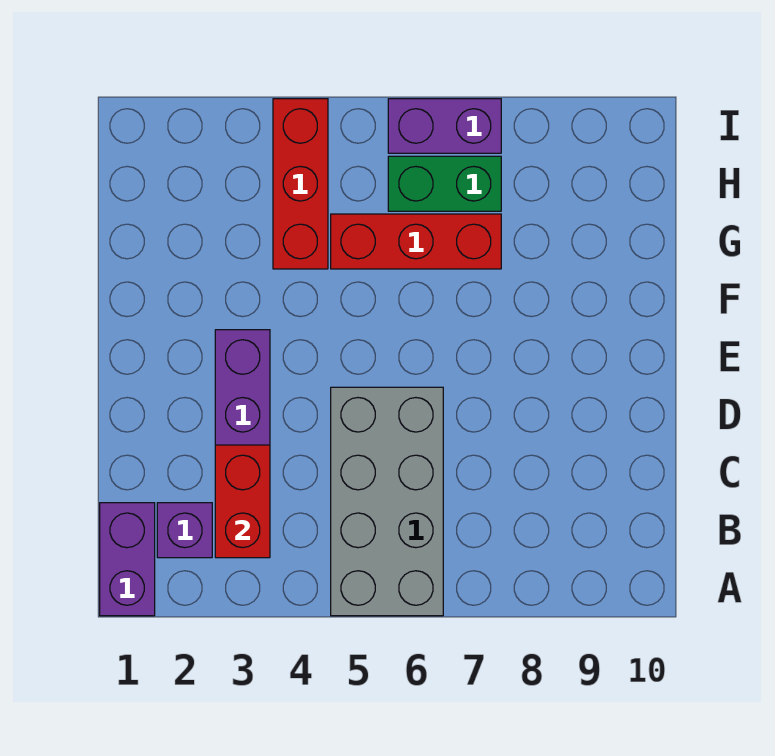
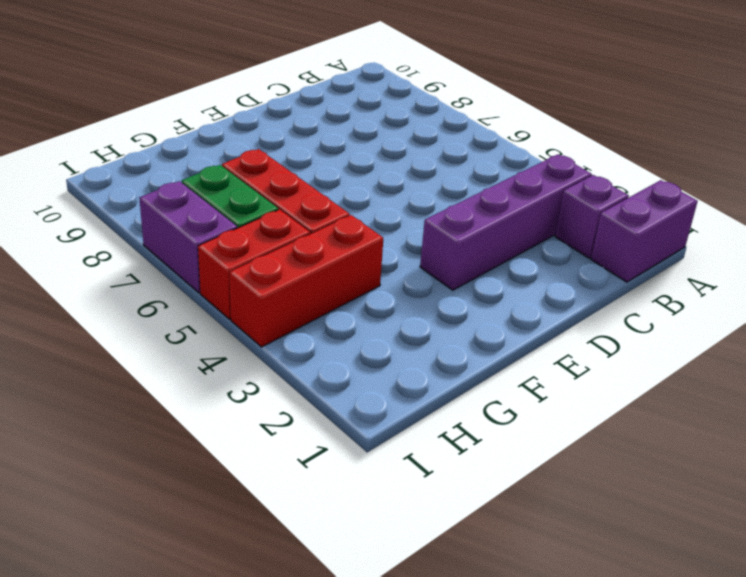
grey brick A5:D6 level 1 -> none
red brick B3:C3 level 2 -> red brick H5:I5 level 1

